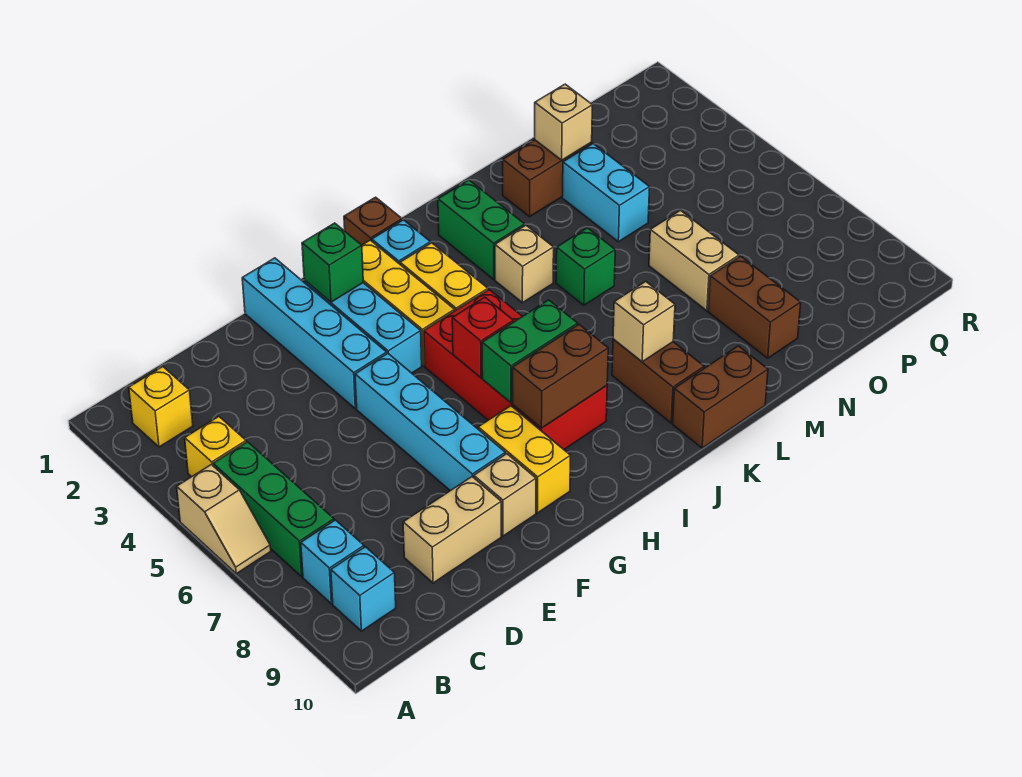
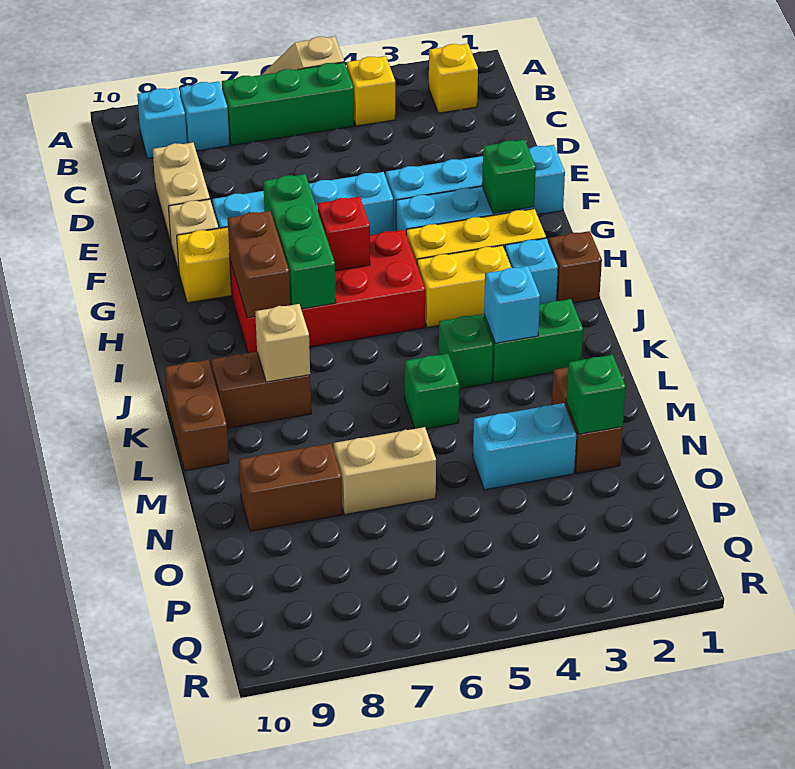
green brick H7:I7 level 2 -> green brick G7:I7 level 2
none -> cyan brick K3 level 2
tan brick K4 level 1 -> green brick K4 level 1
tan brick N2 level 2 -> green brick N2 level 2

